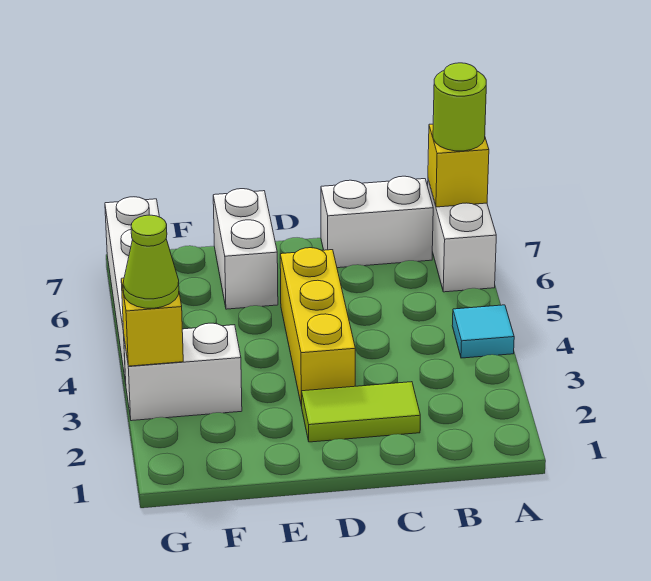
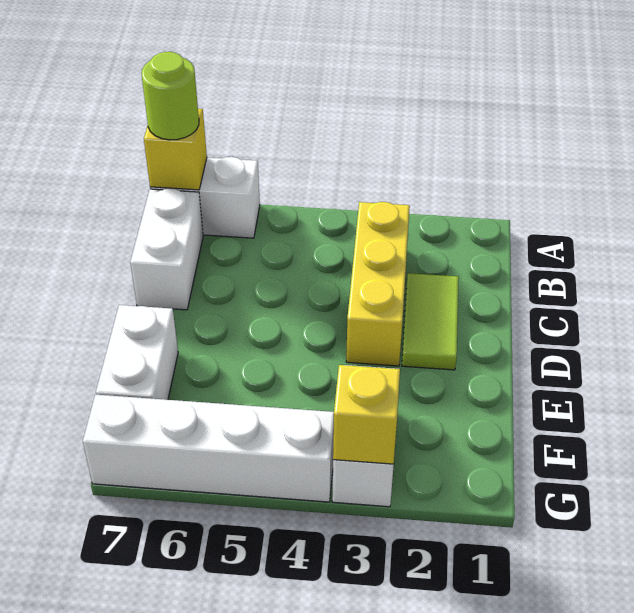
cyan tile A4 level 1 -> none
yellow brick D3:D5 level 1 -> yellow brick B3:D3 level 1
white brick E6:E7 level 1 -> white brick E7:F7 level 1
lime cone G3 level 3 -> none

